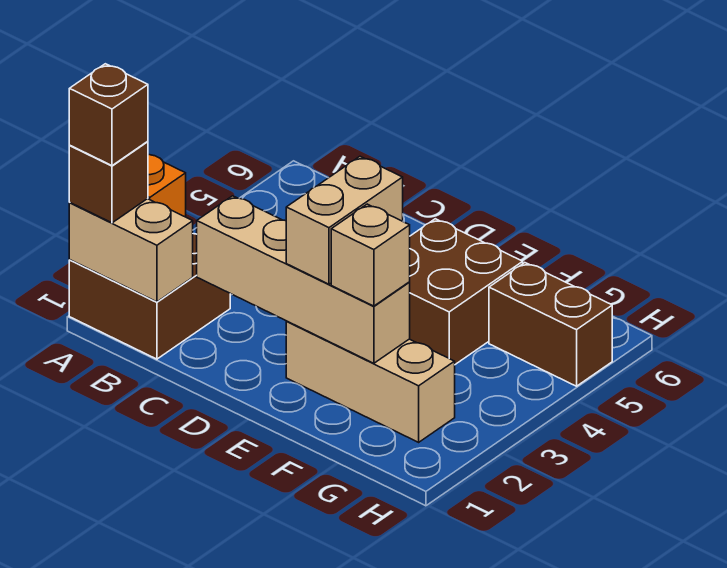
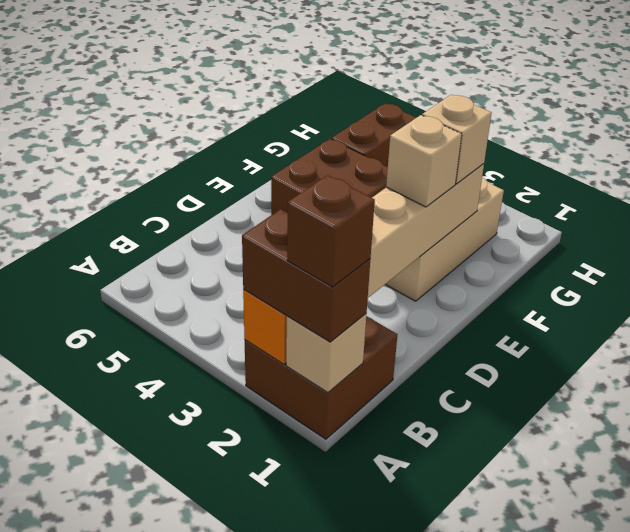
tan brick A1:B1 level 2 -> tan brick A1 level 2
brown brick A1 level 3 -> brown brick A1:A2 level 3
tan brick E2:E3 level 3 -> tan brick E2 level 3

